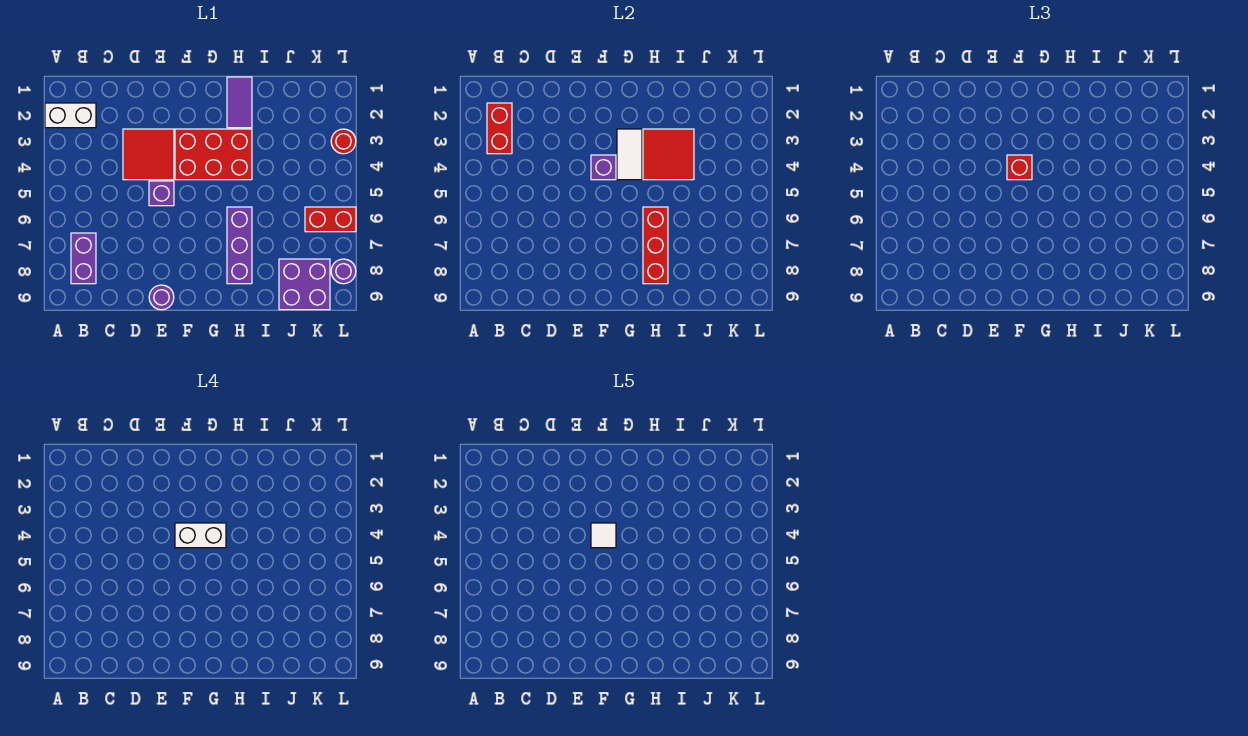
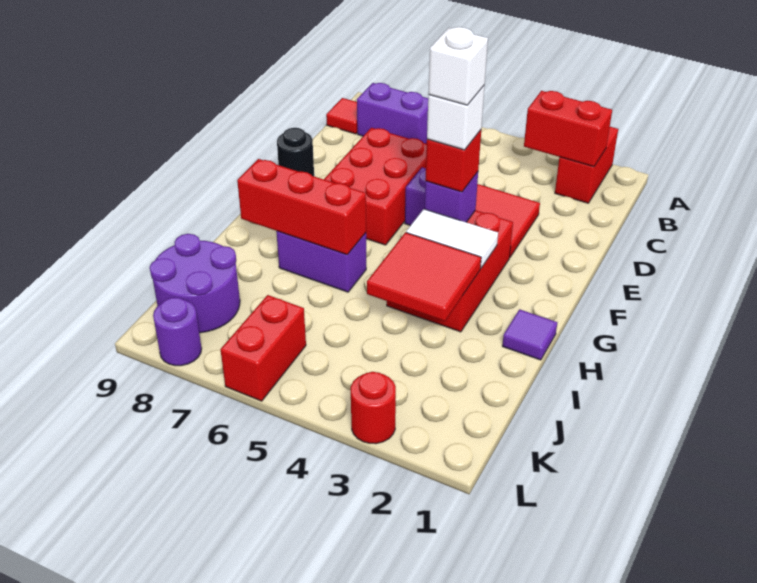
white brick A2:B2 level 1 -> red brick A2:B2 level 1
none -> red tile B9 level 1
none -> red brick D6:F7 level 1
purple round brick E9 level 1 -> black round brick E9 level 1
white brick F4:G4 level 4 -> white brick F4 level 4
white tile F4 level 5 -> white brick F4 level 5
purple tile H1:H2 level 1 -> purple tile H1 level 1
purple brick H6:H8 level 1 -> purple brick H6:H7 level 1
purple brick J8:K9 level 1 -> purple round brick J8:K9 level 1

